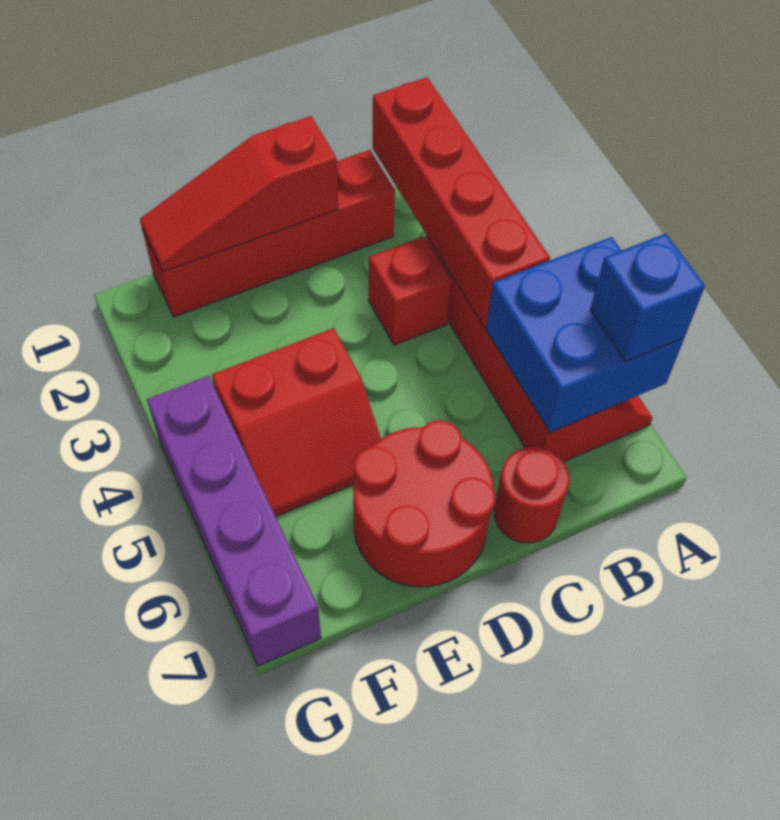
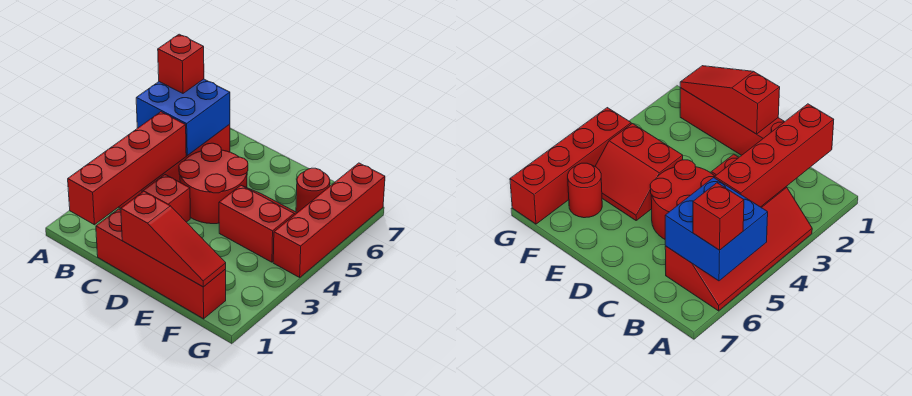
blue brick A6 level 3 -> red brick A6 level 3
red round brick C7 level 1 -> red round brick F6 level 1
red round brick D6:E7 level 1 -> red round brick C4:D5 level 1
purple brick G4:G7 level 1 -> red brick G4:G7 level 1

